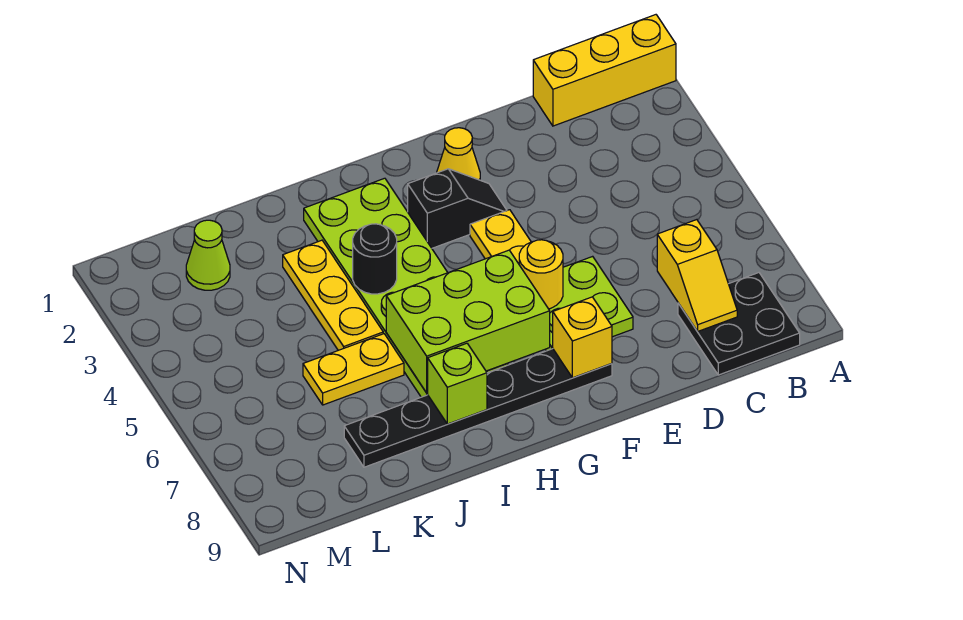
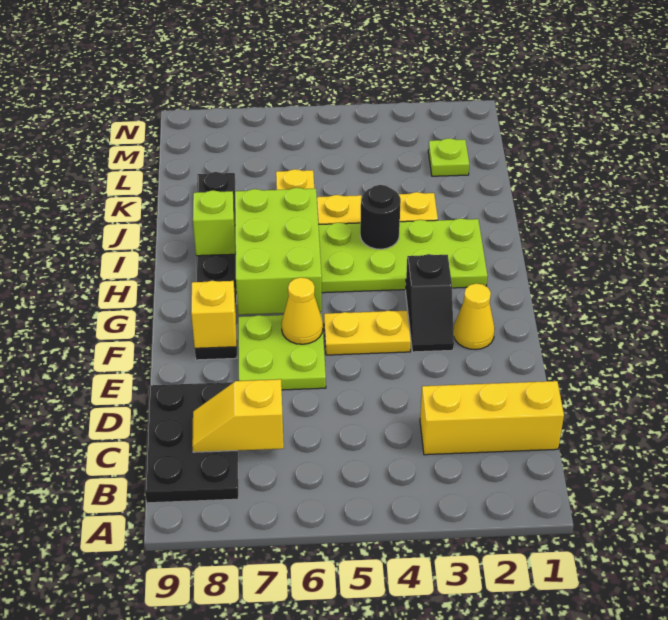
yellow brick A1:C1 level 1 -> yellow brick C1:C3 level 1
black plate B8:C9 level 1 -> black plate B8:D9 level 1
yellow round brick F6 level 2 -> yellow cone F6 level 2
lime cone L2 level 1 -> lime plate L2 level 1

